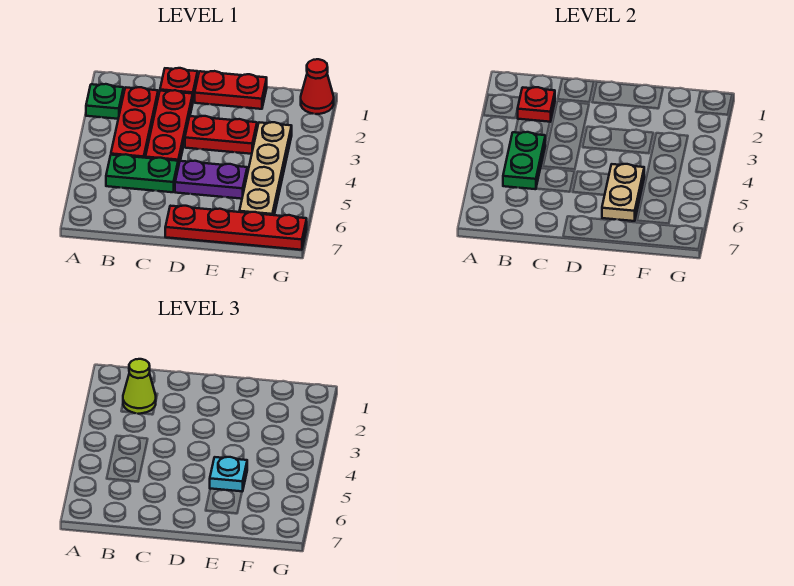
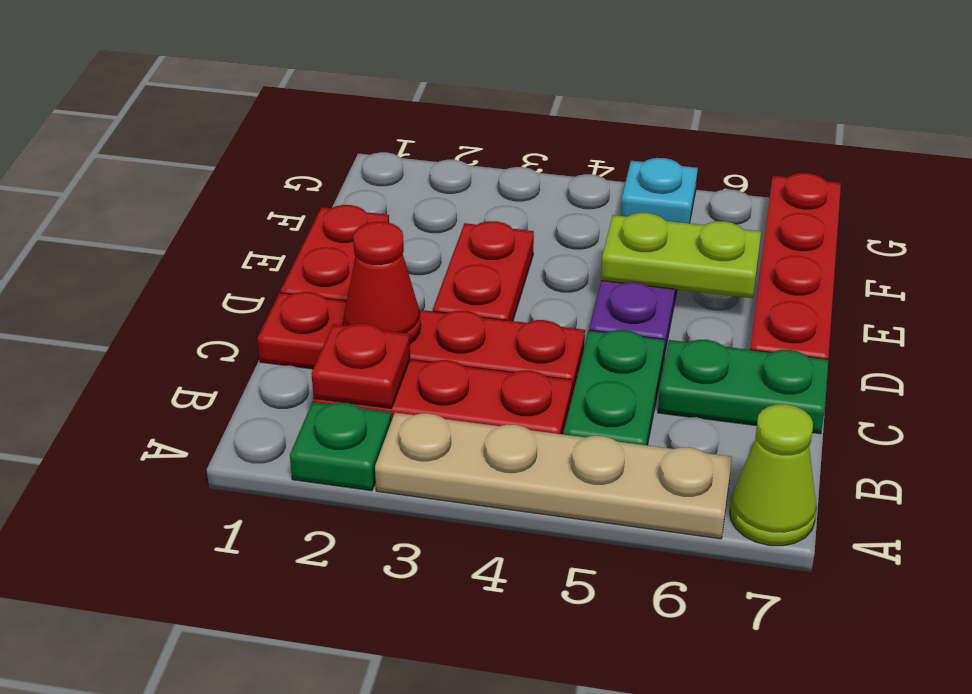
lime cone B2 level 3 -> lime cone A7 level 1
green plate B4:B5 level 2 -> green plate C6:C7 level 1
tan plate E5:E6 level 2 -> lime plate E5:E6 level 2
cyan plate E5 level 3 -> cyan plate G5 level 1
tan plate F3:F6 level 1 -> tan plate A3:A6 level 1
red cone G1 level 1 -> red cone C2 level 2

